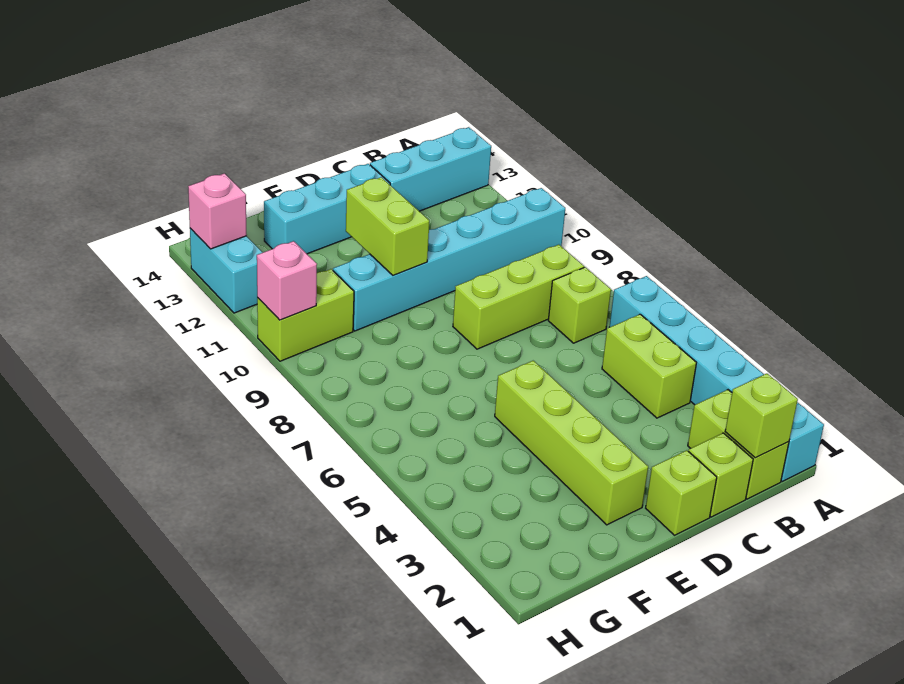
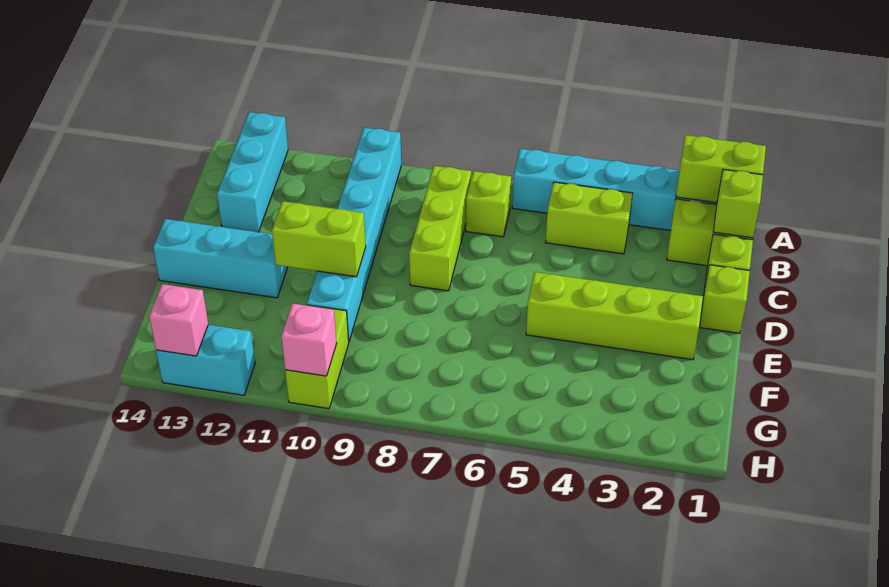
none -> lime brick A1:A2 level 2
cyan brick D13:F13 level 1 -> cyan brick E12:E14 level 1

